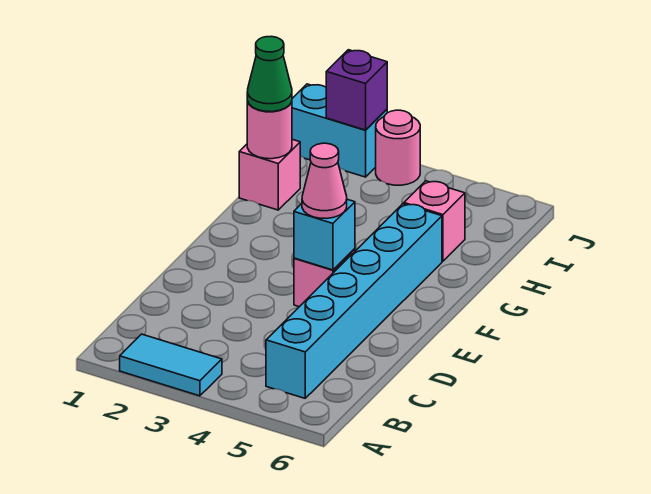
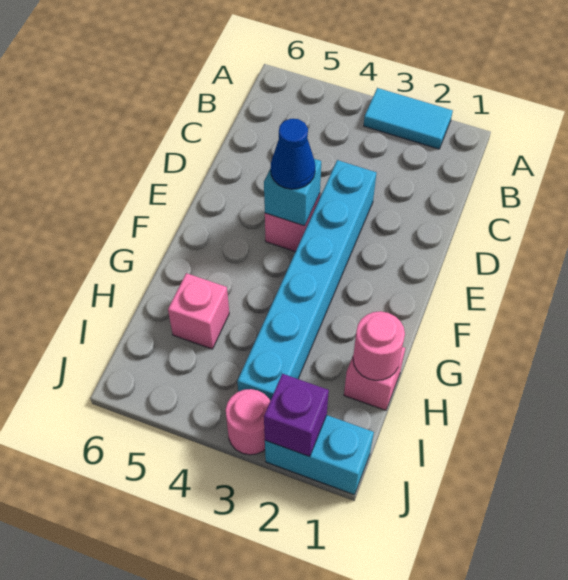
cyan brick B5:G5 level 1 -> cyan brick D3:I3 level 1
pink cone E4 level 3 -> blue cone E4 level 3
green cone H1 level 3 -> none

